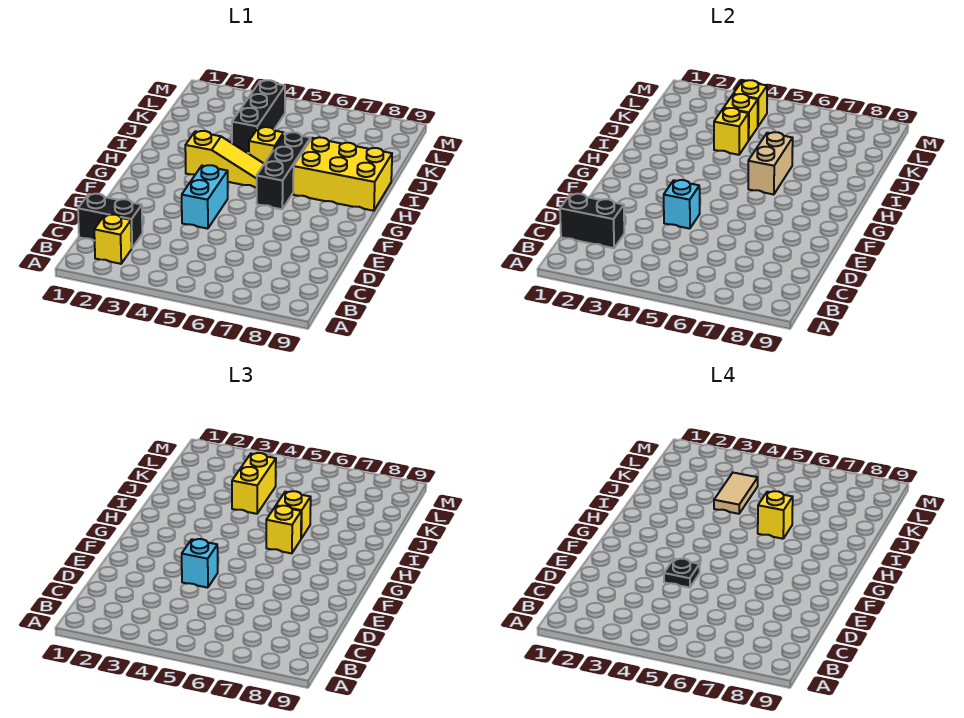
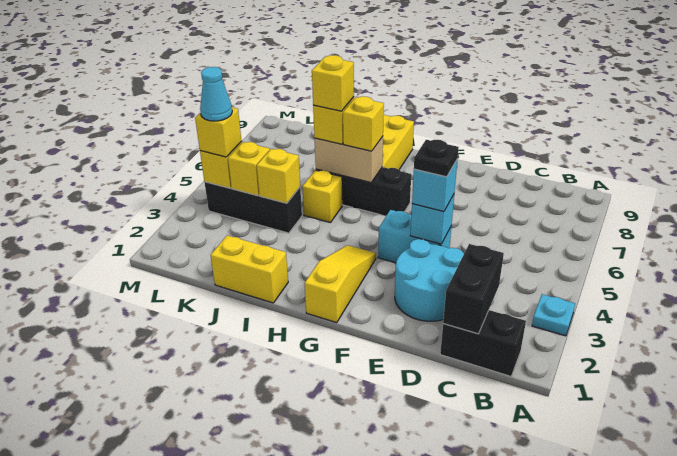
none -> cyan plate A3 level 1
yellow brick B2 level 1 -> yellow brick L4 level 3
black brick C1:C2 level 1 -> black brick B1:C1 level 1
none -> cyan round brick D2:E3 level 1
yellow slope H3:H5 level 1 top 3 -> yellow slope G1:G3 level 1 top 1
yellow brick J4:K4 level 3 -> yellow brick I1:J1 level 1
tan tile J4:K4 level 4 -> none
none -> cyan cone L4 level 4

